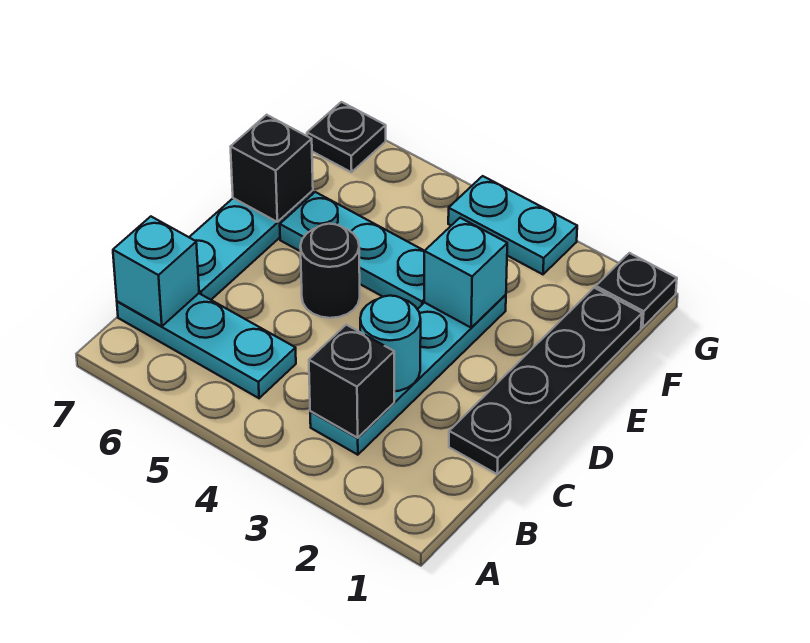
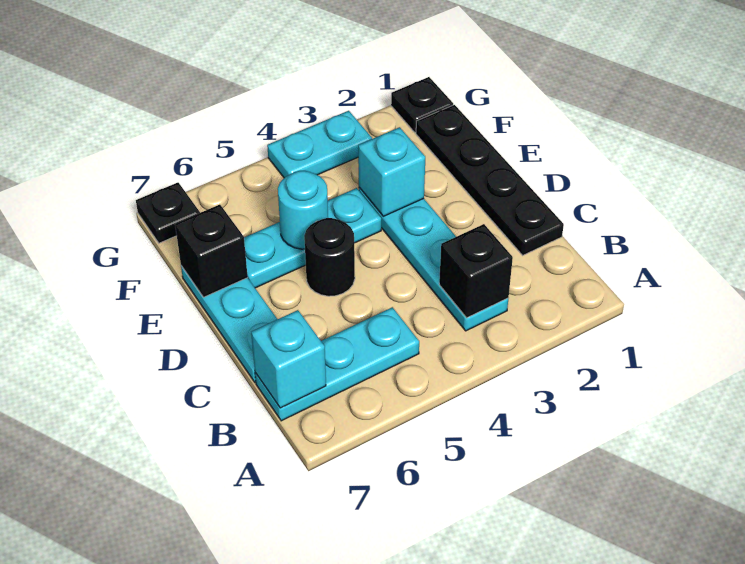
cyan round brick C3 level 2 -> cyan round brick E5 level 2

